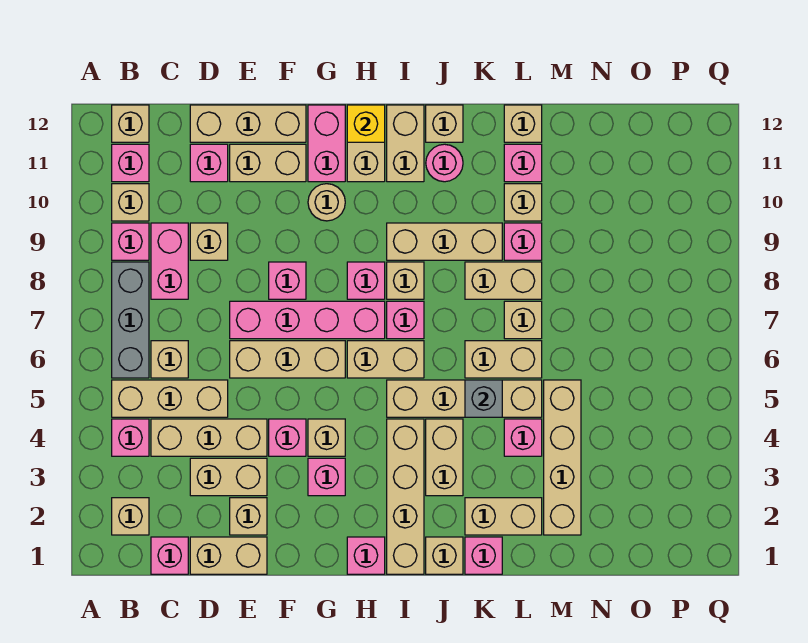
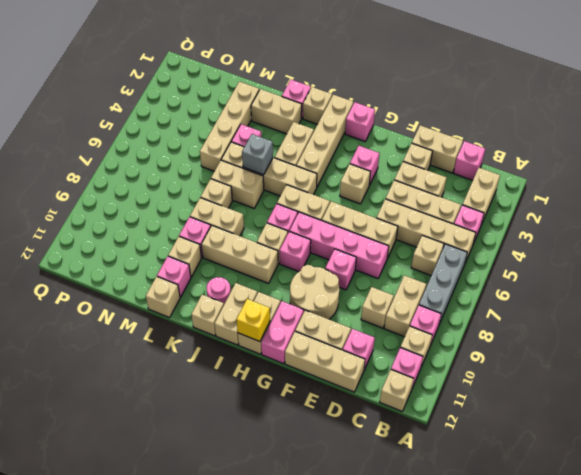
tan brick B2 level 1 -> tan brick B2:B3 level 1
tan brick B5:D5 level 1 -> tan brick B5:E5 level 1
pink brick C8:C9 level 1 -> tan brick C8:C9 level 1
pink brick F4 level 1 -> none
tan round brick G10 level 1 -> tan round brick F9:G10 level 1

